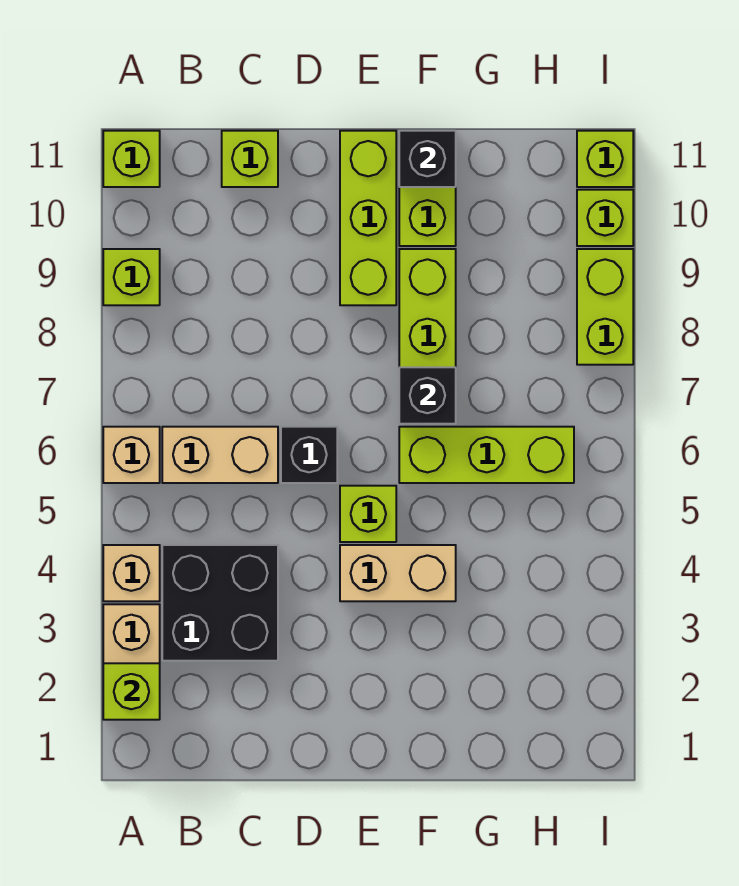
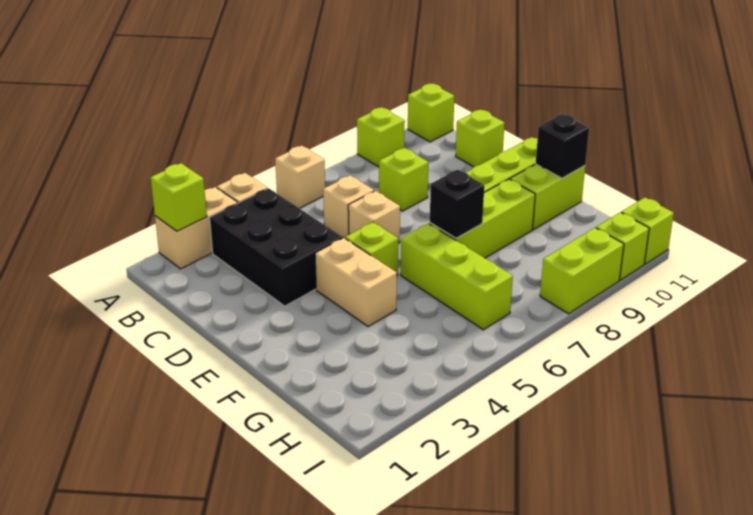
black brick B3:C4 level 1 -> black brick B3:D4 level 1
tan brick B6:C6 level 1 -> tan brick C6 level 1
none -> lime brick C8 level 1
black brick D6 level 1 -> tan brick D6 level 1

